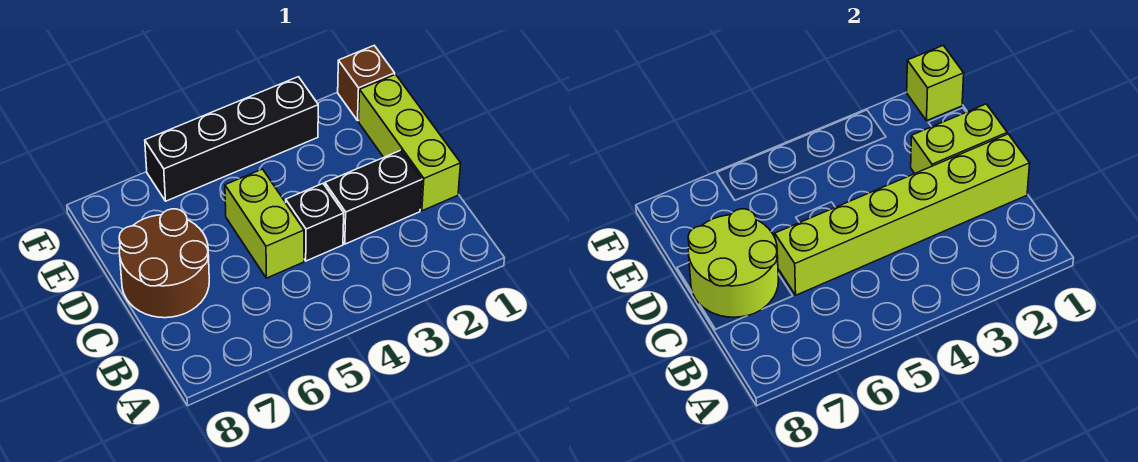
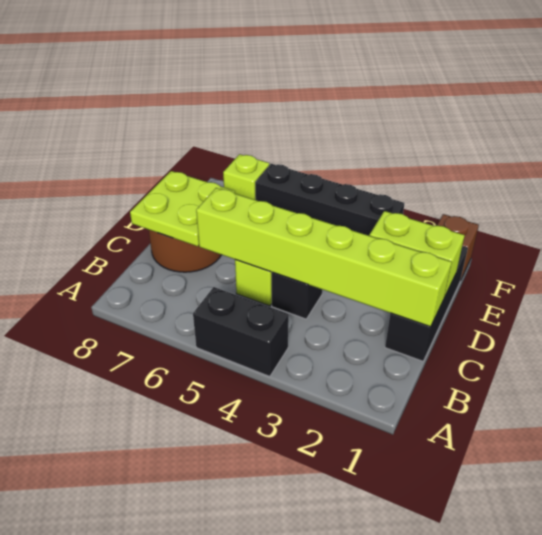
lime brick C1:E1 level 1 -> black brick C1:E1 level 1
black brick C2:C3 level 1 -> black brick A4:A5 level 1
lime round brick C7:D8 level 2 -> lime plate C7:D8 level 2
lime brick F1 level 2 -> lime brick F7 level 1

